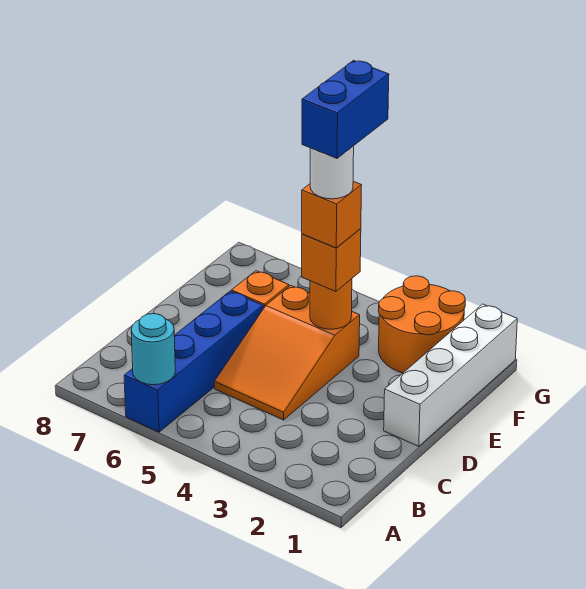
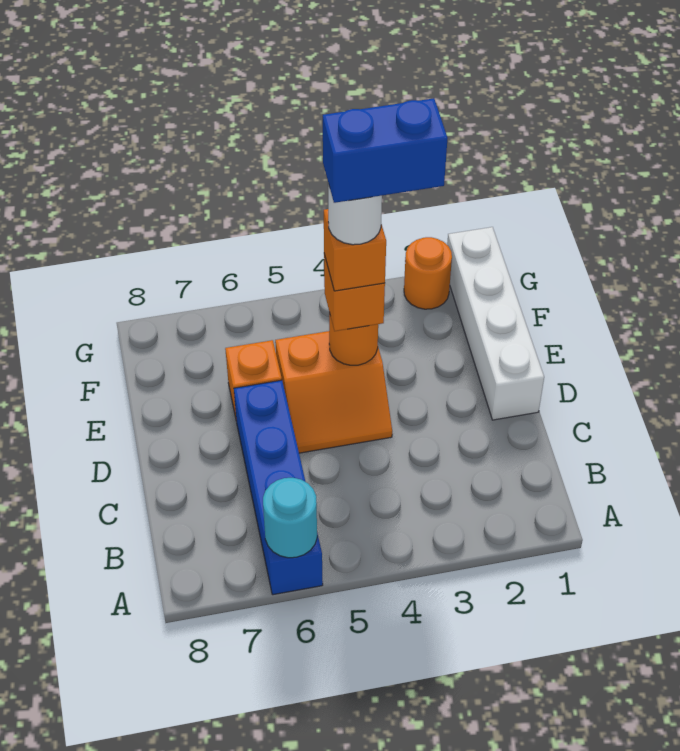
orange slope C4:E5 level 1 top E -> orange slope D4:E5 level 1 top E
blue brick E4:F4 level 6 -> blue brick E3:E4 level 6
orange round brick F2:G3 level 1 -> orange round brick G2 level 1

